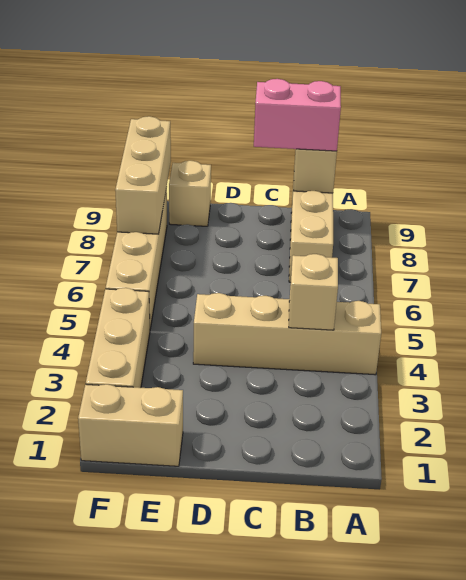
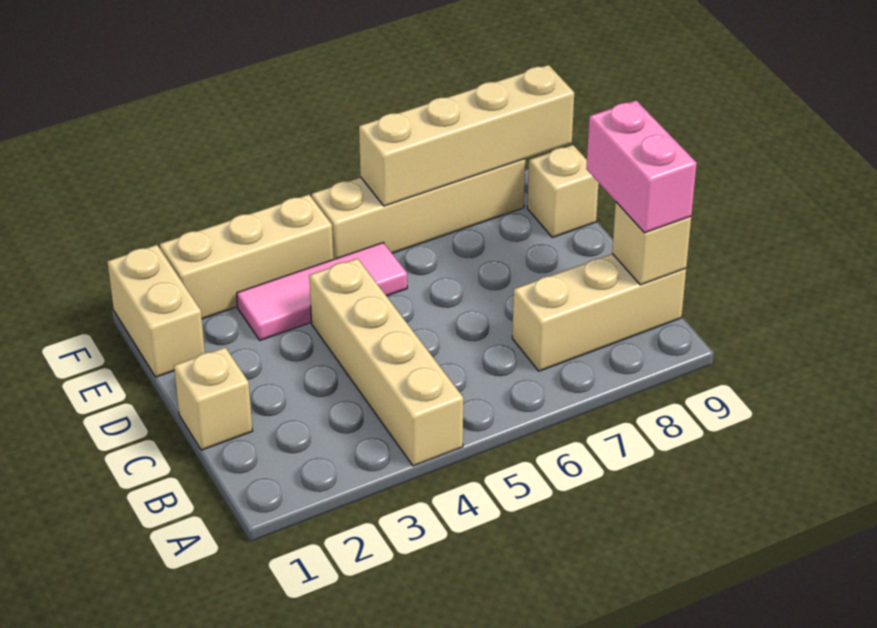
tan brick B4 level 2 -> tan brick C1 level 1
none -> pink tile E3:E5 level 1
tan brick F7:F9 level 2 -> tan brick F6:F9 level 2

